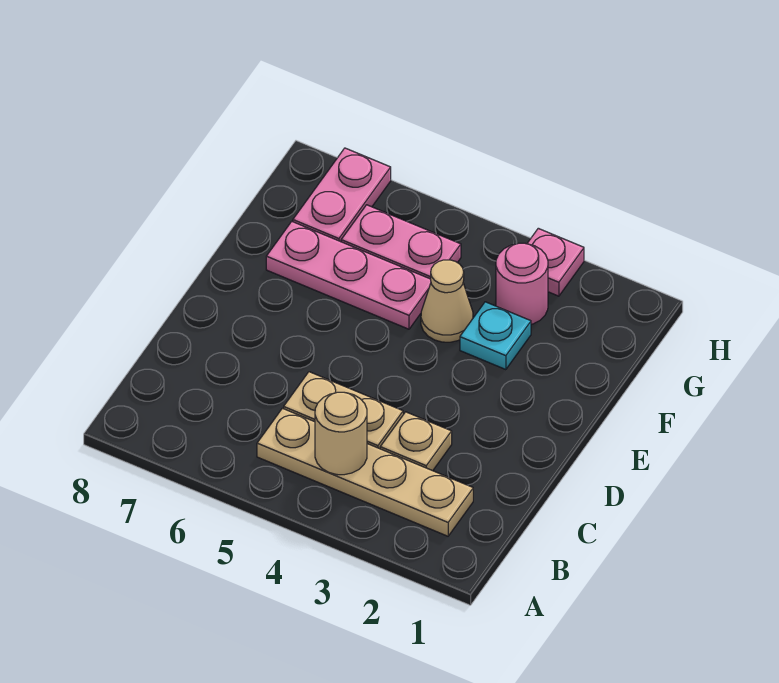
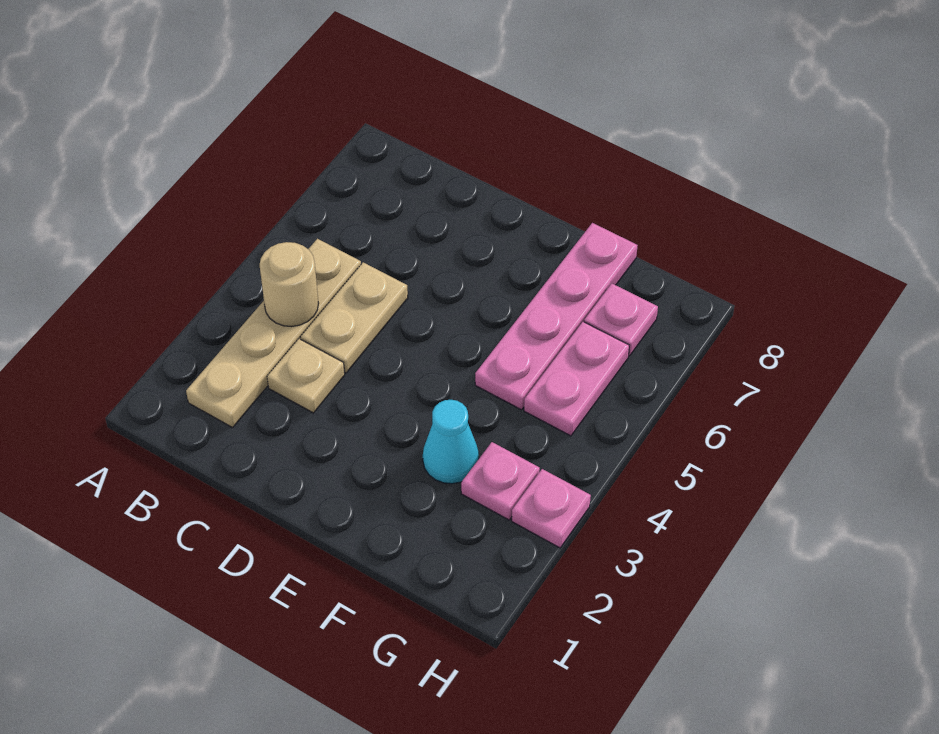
cyan plate F3 level 1 -> cyan cone F3 level 1
tan cone F4 level 1 -> none
pink plate F5:F7 level 1 -> pink plate F5:F8 level 1
pink round brick G3 level 1 -> pink plate G3 level 1
pink plate G7:H7 level 1 -> pink plate G7 level 1

